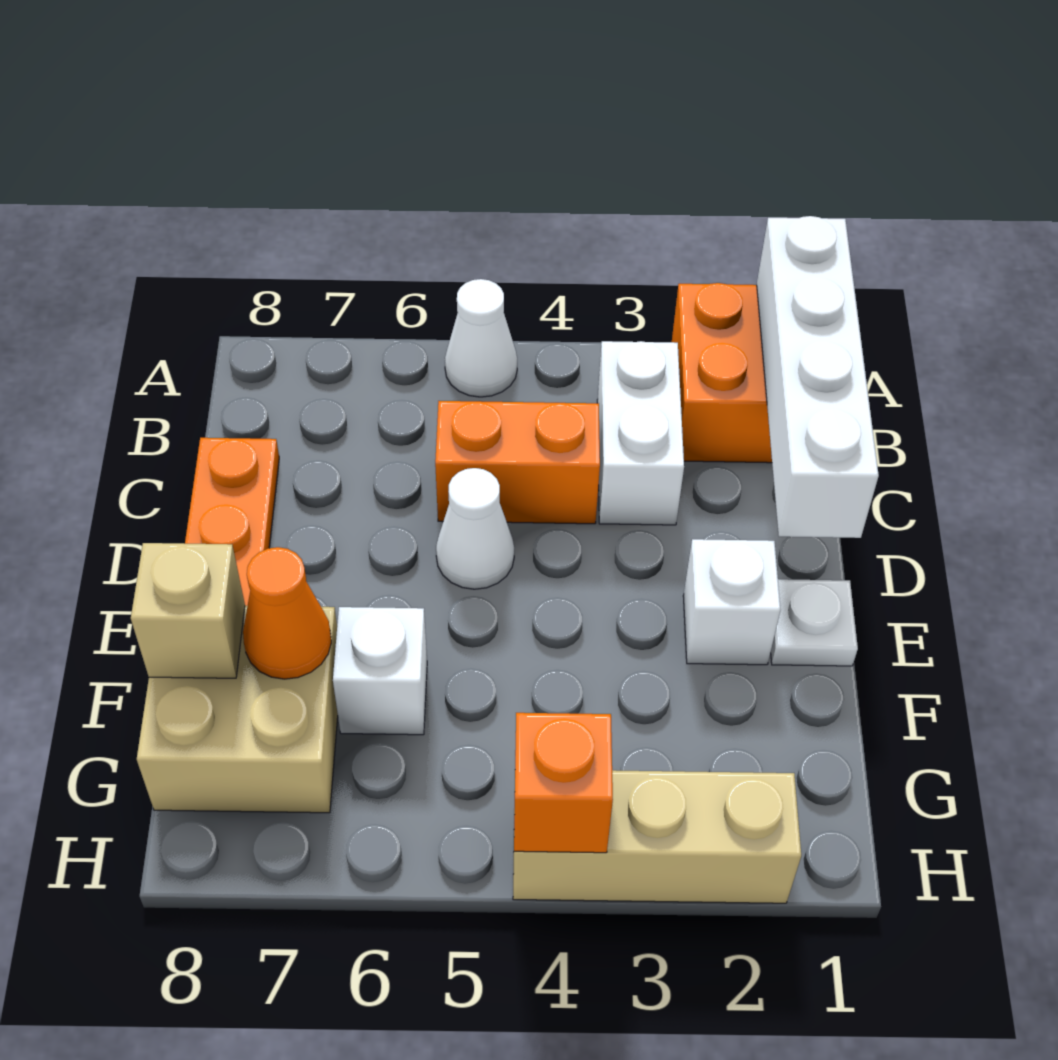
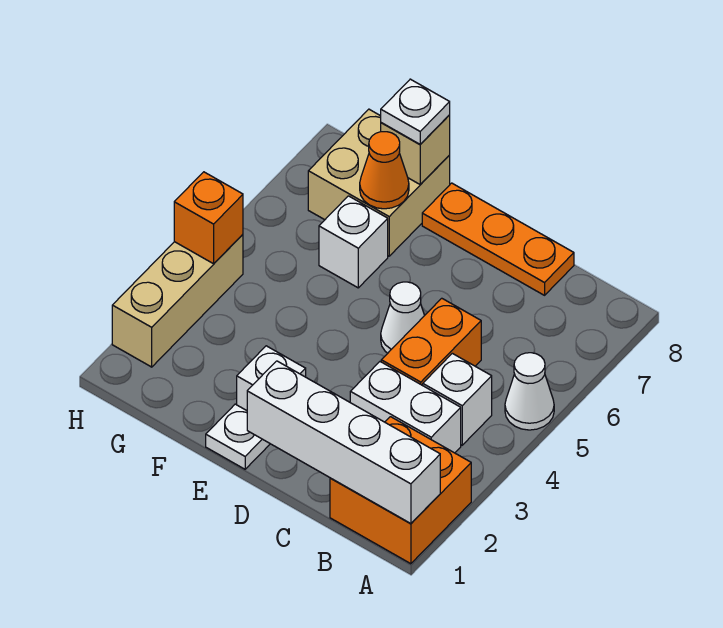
none -> white brick B4 level 1
none -> white plate F8 level 3

